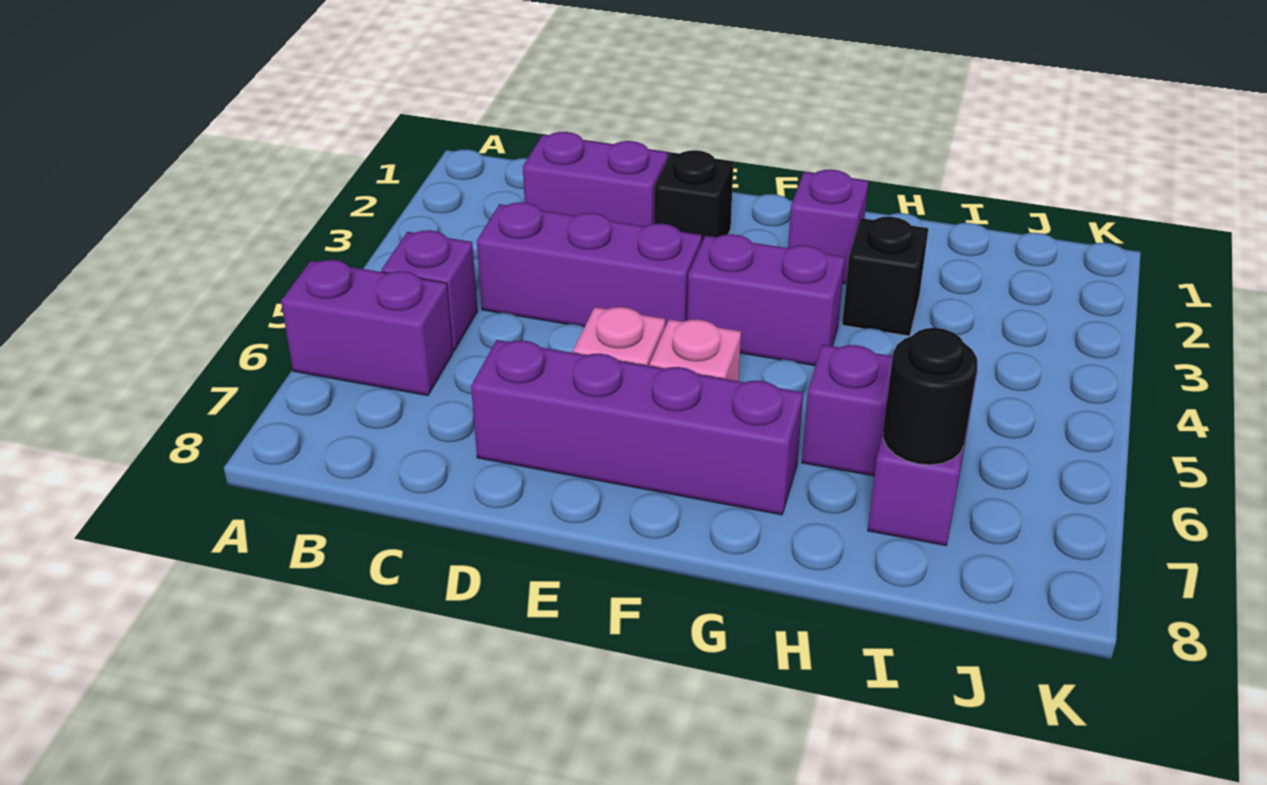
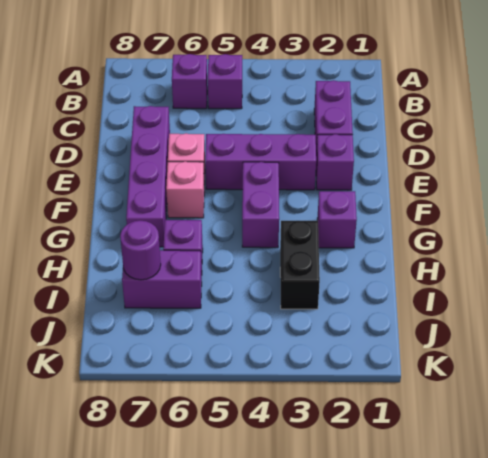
purple brick A6:B6 level 1 -> purple brick B6 level 1
purple brick C4:E4 level 1 -> purple brick E3:E5 level 1
black brick E2 level 1 -> purple brick E2 level 1
black brick H3 level 1 -> black brick H3:I3 level 1
black round brick I7 level 2 -> purple round brick I7 level 2

